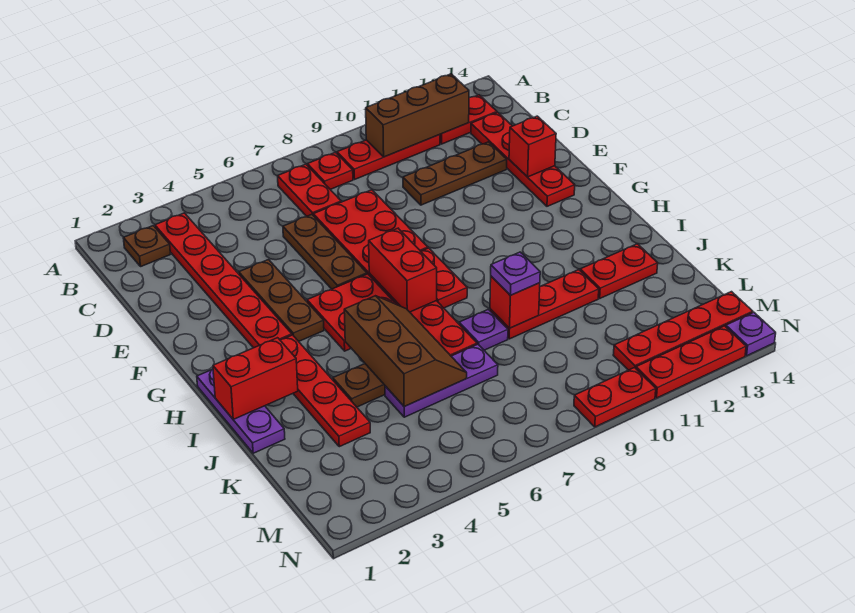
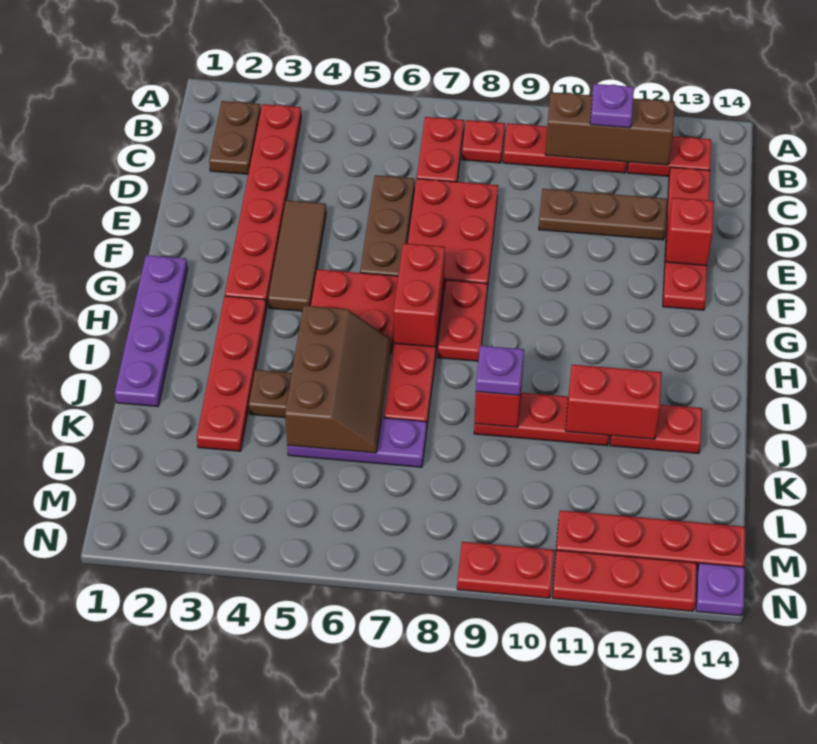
brown plate B2 level 1 -> brown plate B2:C2 level 1
brown plate E4:G4 level 1 -> brown tile E4:G4 level 1
purple plate H1:J1 level 1 -> purple plate G1:J1 level 1
red brick I1:I2 level 2 -> red brick J11:J12 level 2
purple plate J8 level 1 -> purple plate B11 level 3

